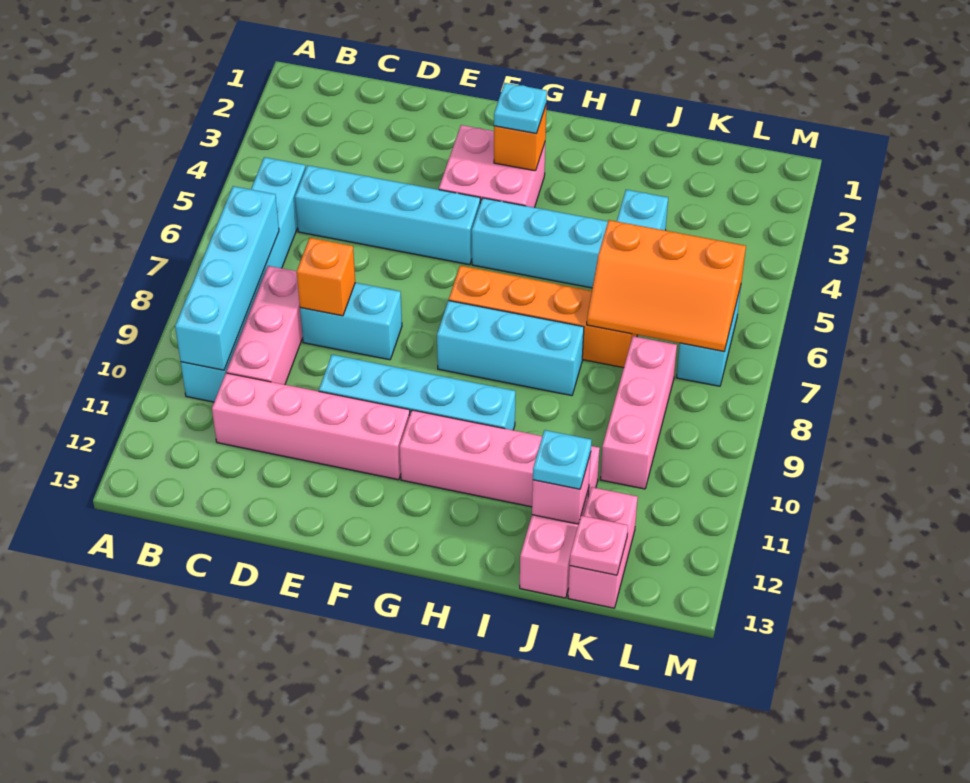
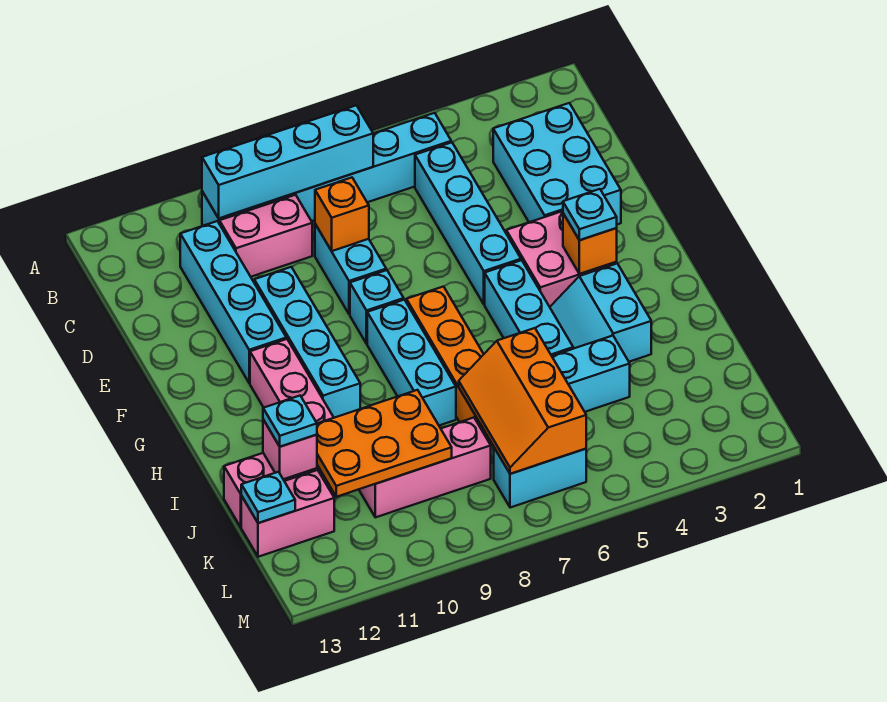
none -> cyan brick C2:E3 level 1
pink brick C8:C10 level 1 -> pink brick C9:C10 level 1
pink brick C11:F11 level 1 -> cyan brick C11:F11 level 1
none -> cyan brick F8 level 1
none -> cyan slope H3:I4 level 1 top 3
none -> orange plate J9:K11 level 2
pink plate K13 level 2 -> cyan plate K13 level 2

